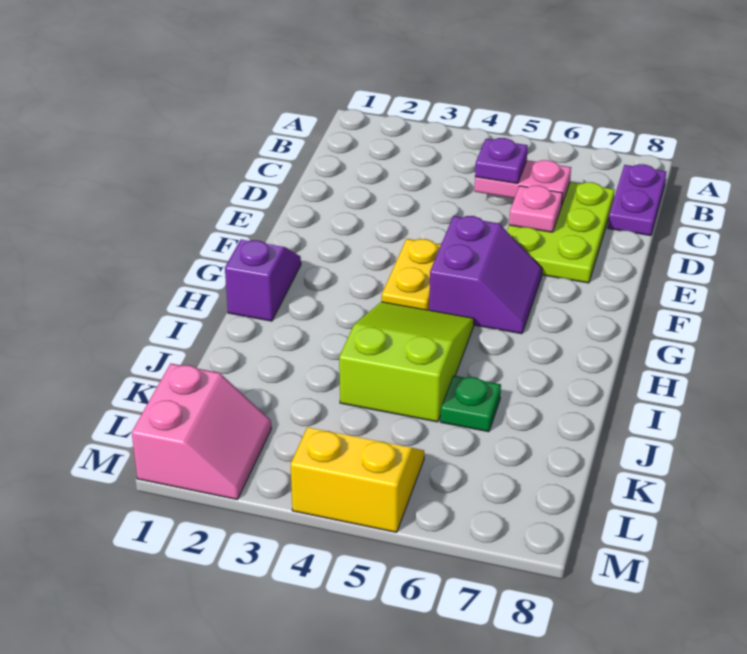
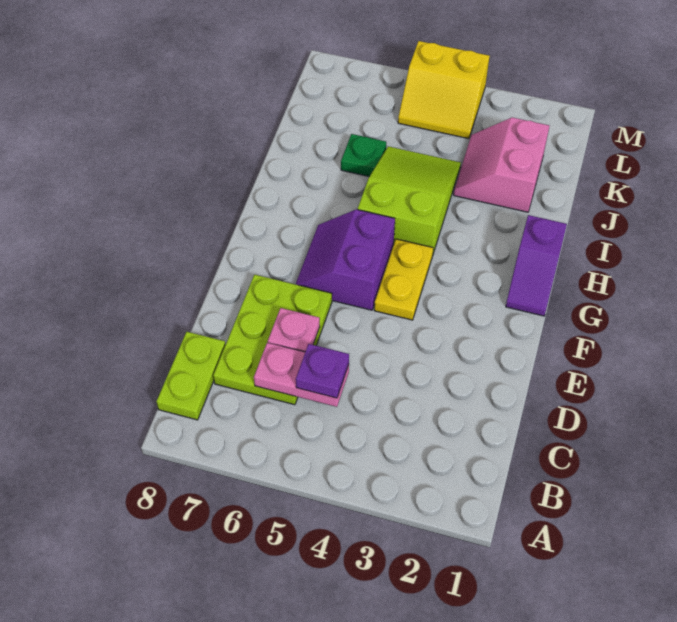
purple plate B8:C8 level 1 -> lime plate B8:C8 level 1
lime slope H4:J5 level 1 top J -> lime slope H4:J5 level 1 top H
pink slope L1:M2 level 1 top 1 -> pink slope J2:K3 level 1 top 2

